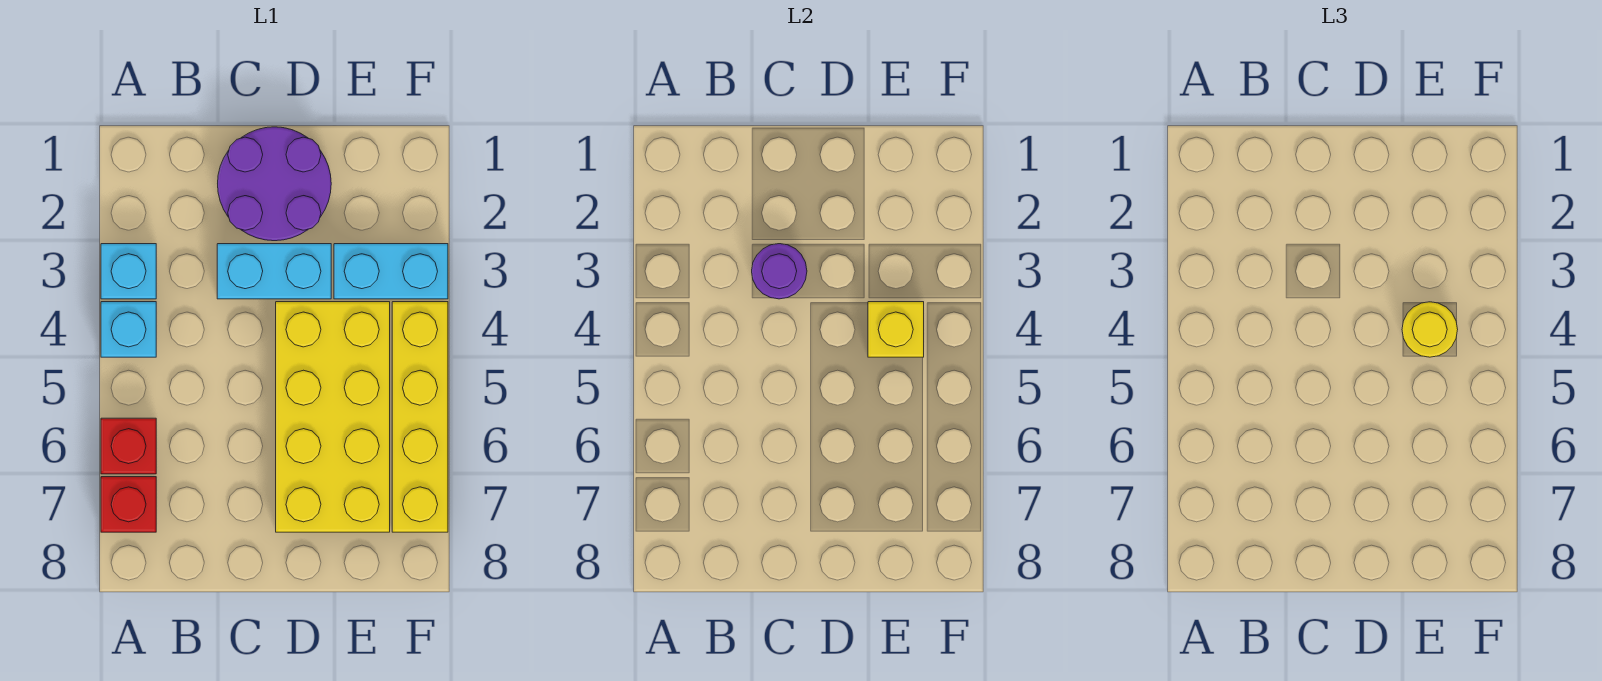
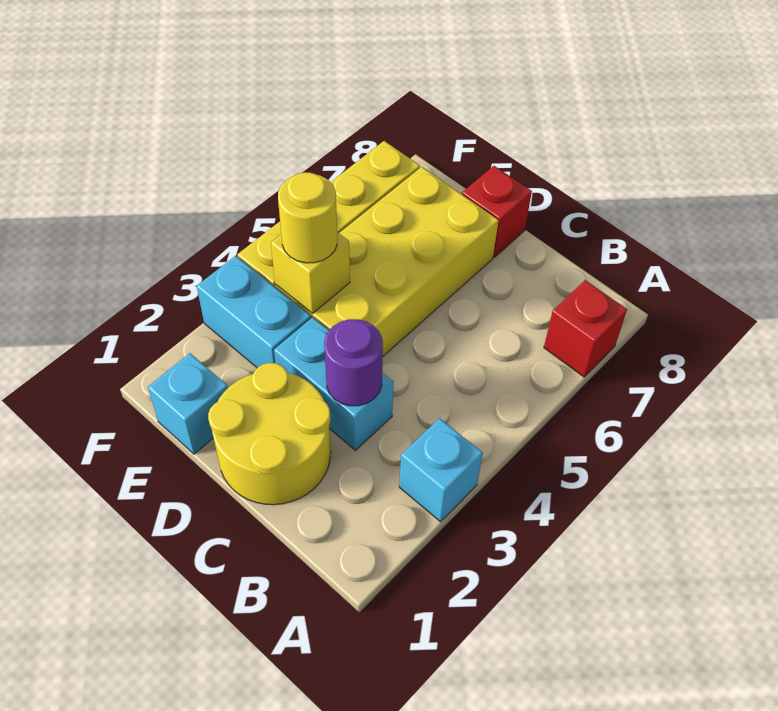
cyan brick A4 level 1 -> cyan brick E1 level 1
red brick A6 level 1 -> red brick D8 level 1
purple round brick C1:D2 level 1 -> yellow round brick C1:D2 level 1

